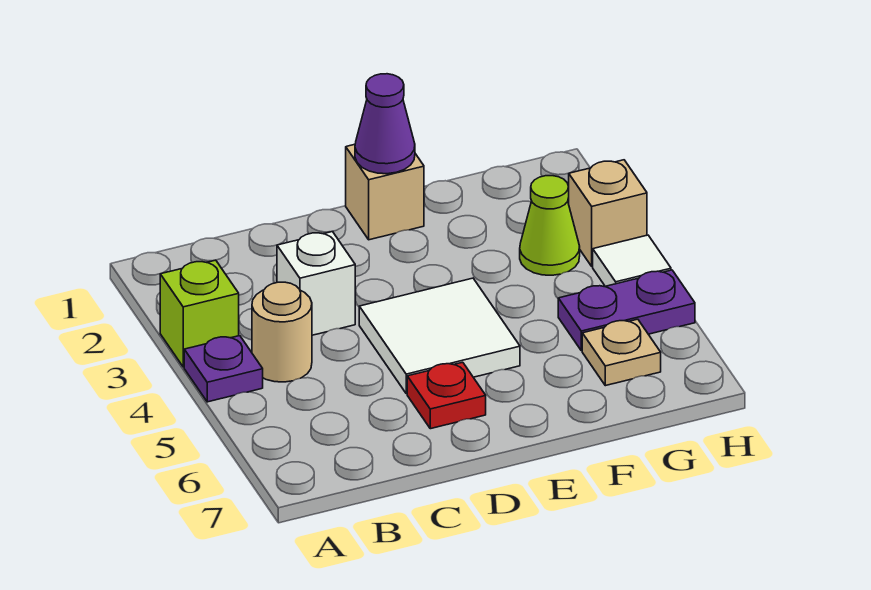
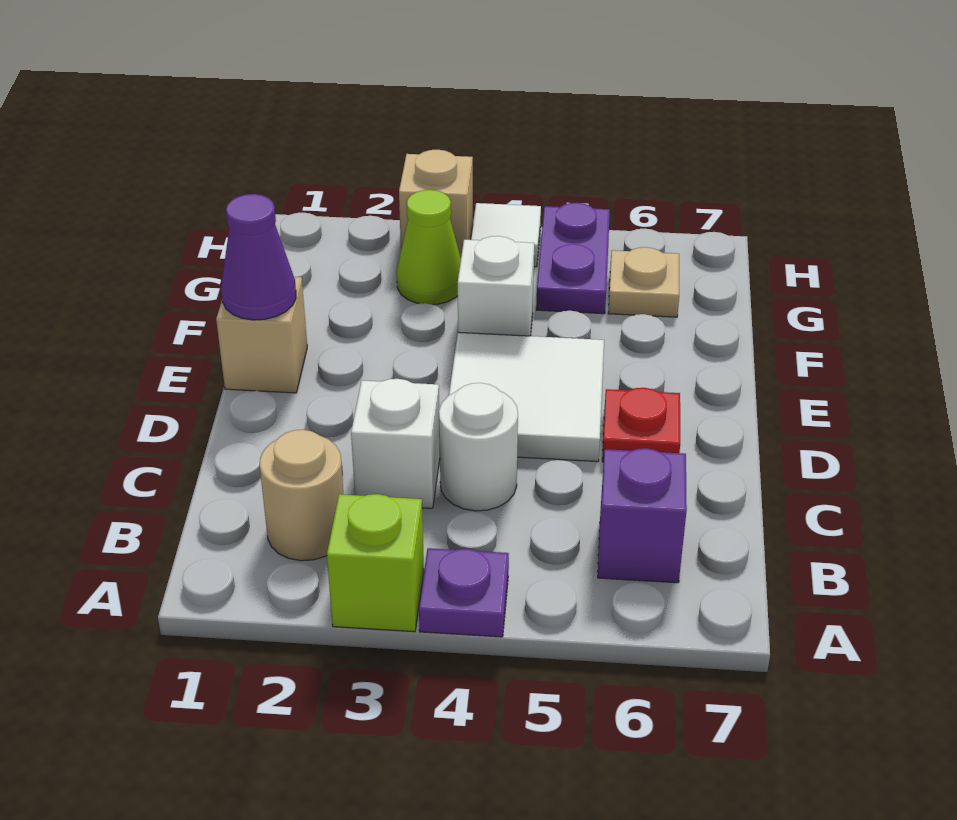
tan round brick B4 level 1 -> tan round brick B2 level 1
none -> purple brick B6 level 1
none -> white round brick C4 level 1
none -> white brick F4 level 1

